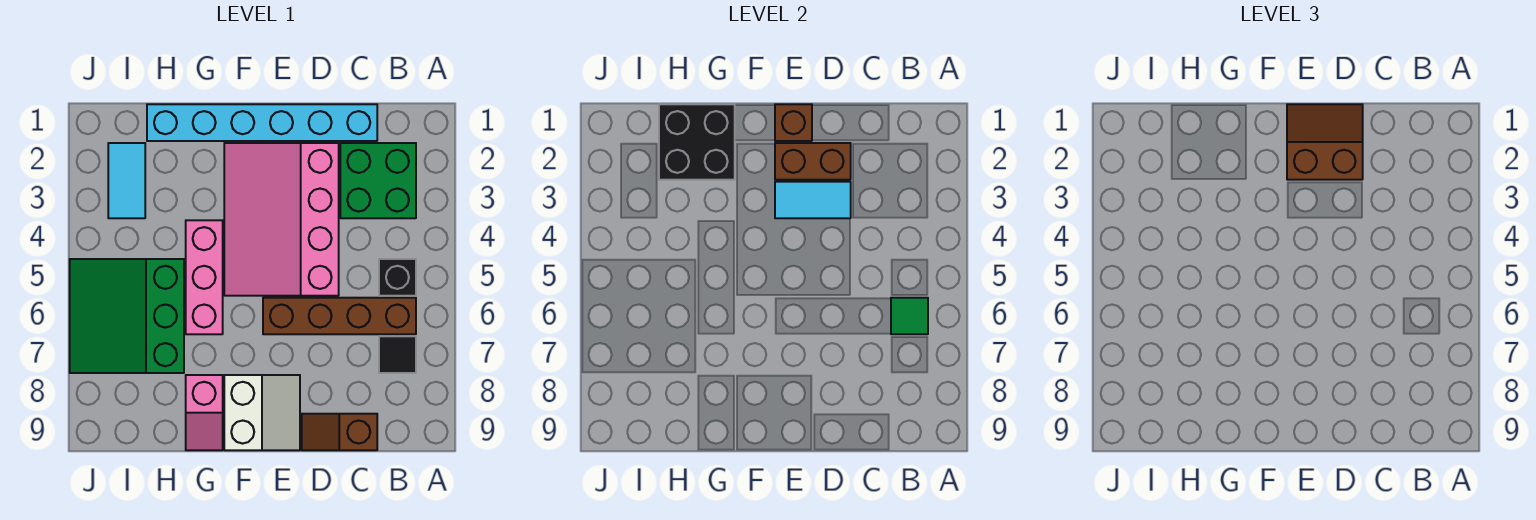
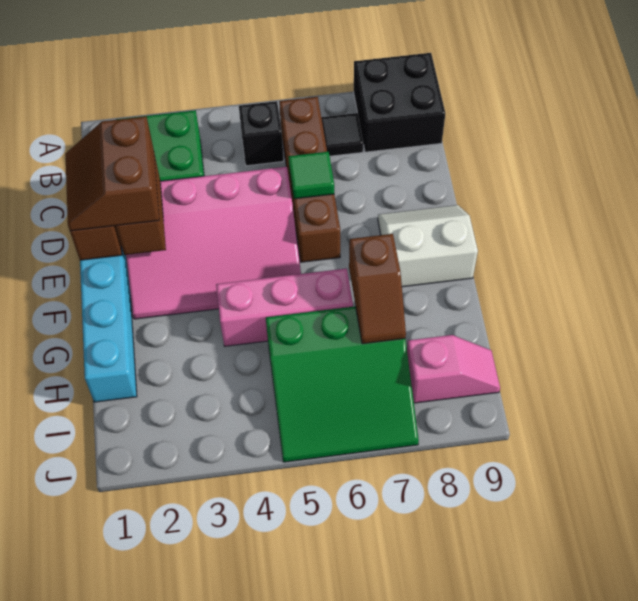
green tile B6 level 2 -> green tile D6 level 2
brown slope C9:D9 level 1 top C -> brown slope G7:H7 level 2 top G
cyan tile D3:E3 level 2 -> none
black brick G1:H2 level 2 -> black brick A8:B9 level 1
pink slope G8:G9 level 1 top 8 -> pink slope I8:I9 level 1 top 8
cyan tile I2:I3 level 1 -> none

